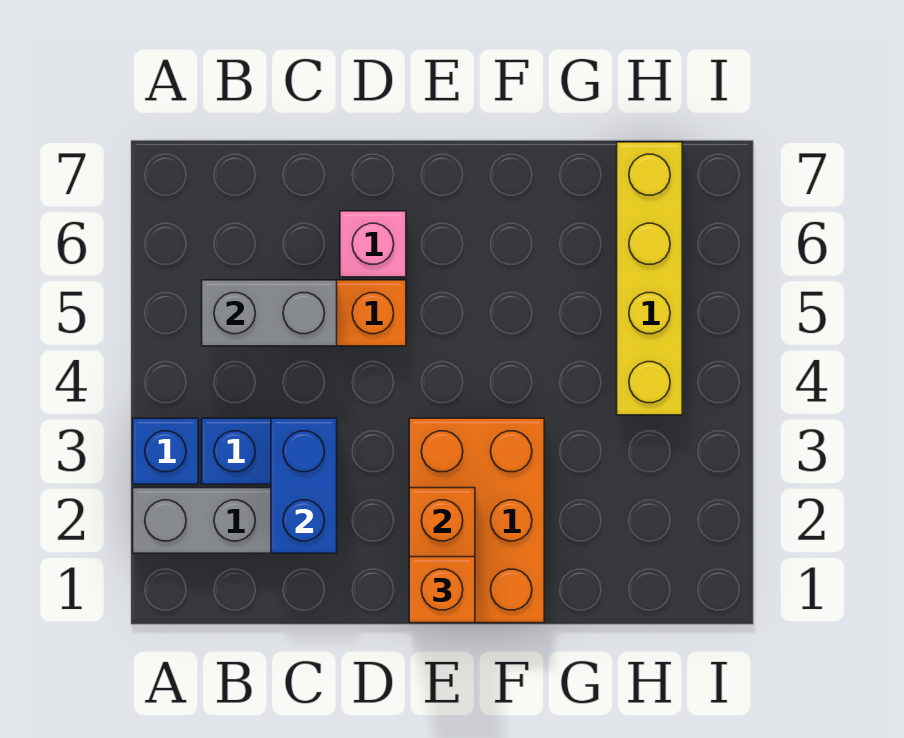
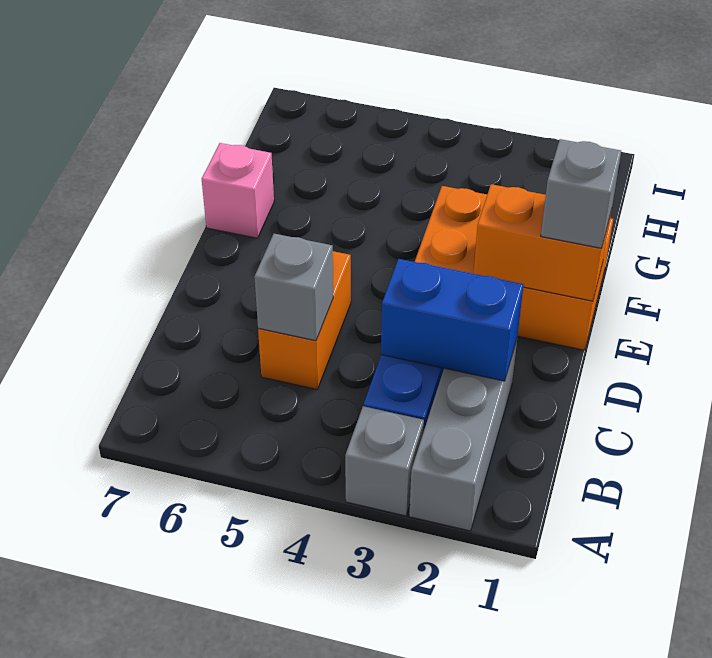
blue brick A3 level 1 -> grey brick A3 level 1
grey brick B5:C5 level 2 -> grey brick C5 level 2
pink brick D6 level 1 -> pink brick F7 level 1
orange brick E1 level 3 -> grey brick E1 level 3
yellow brick H4:H7 level 1 -> none

